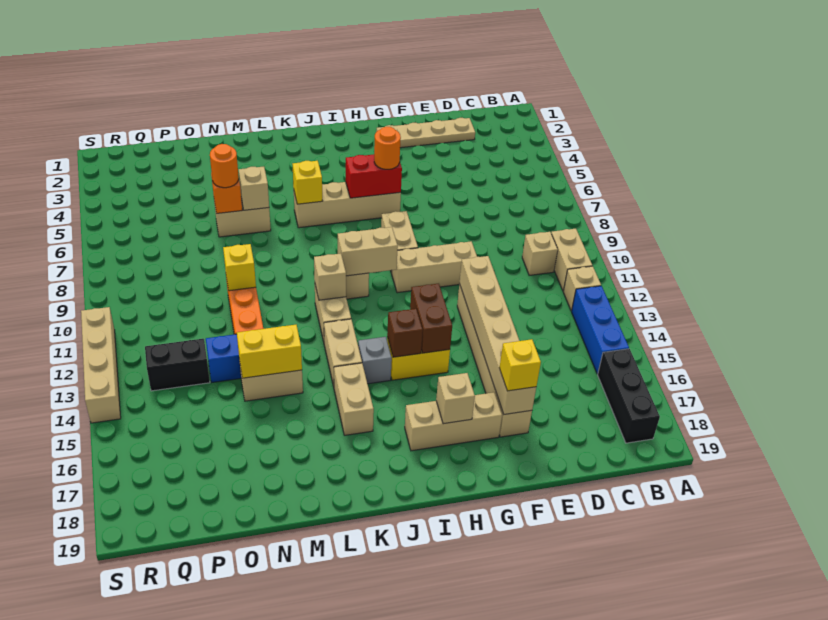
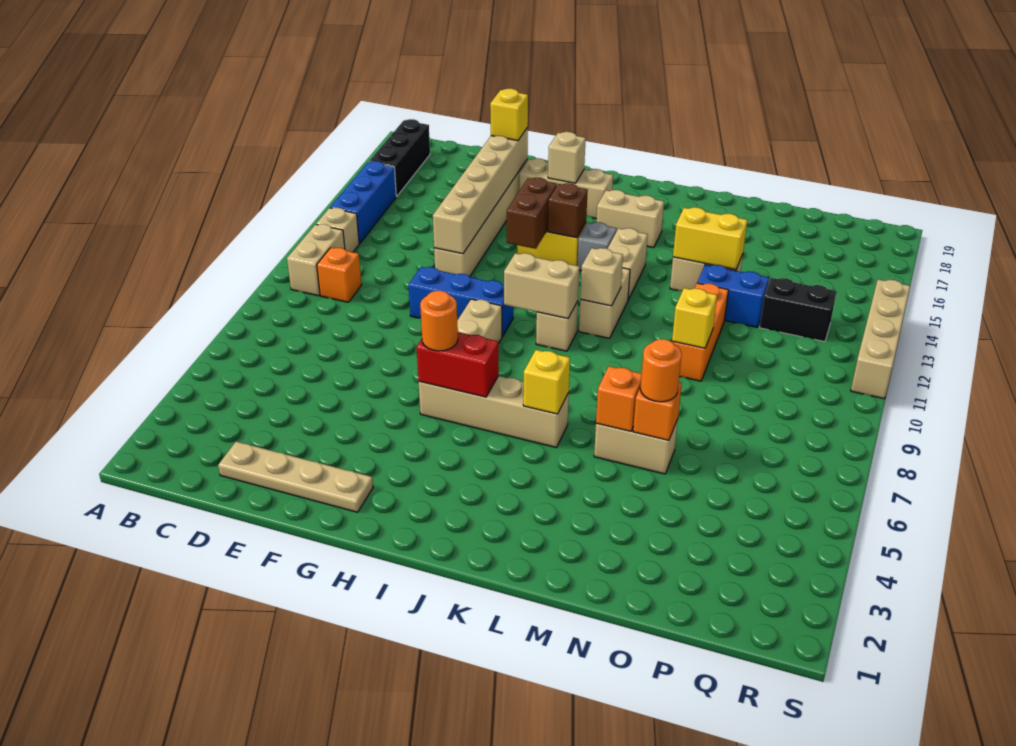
tan brick C10 level 1 -> orange brick C10 level 1
tan brick F10:H10 level 1 -> blue brick F10:H10 level 1
tan brick K15:K16 level 1 -> tan brick J16:K16 level 1
tan brick M6 level 2 -> orange brick M6 level 2

